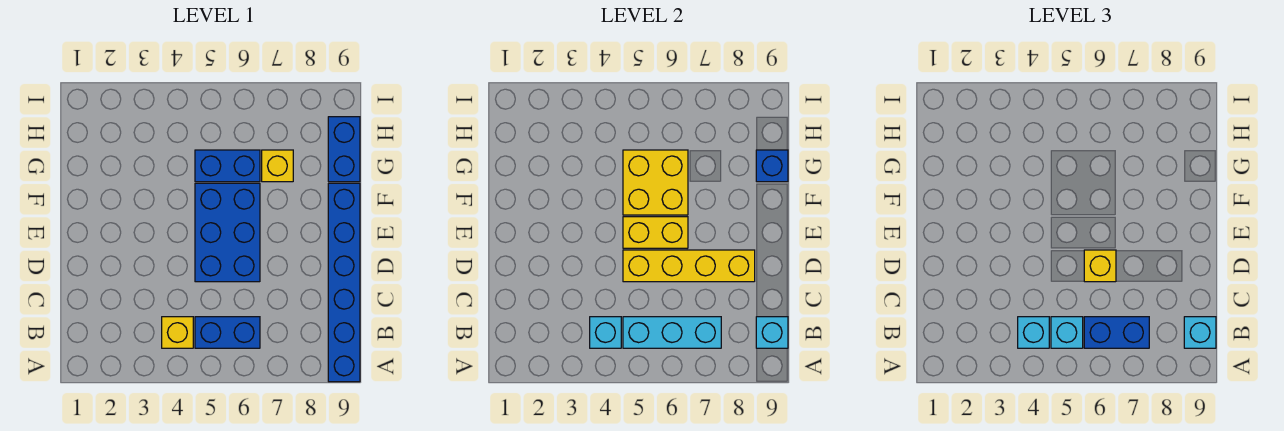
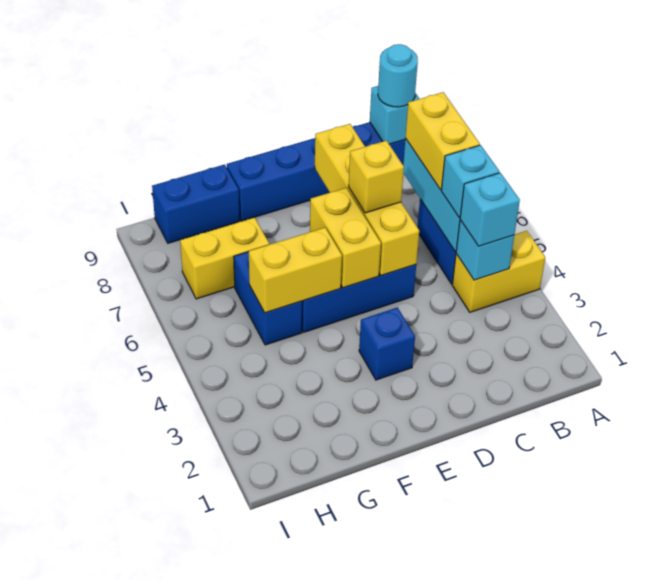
yellow brick B4 level 1 -> yellow brick A4:B4 level 1
blue brick B6:B7 level 3 -> yellow brick B6:B7 level 3
cyan brick B9 level 3 -> cyan round brick B9 level 3
yellow brick F5:G6 level 2 -> yellow brick F5:G5 level 2
yellow brick G7 level 1 -> yellow brick G7:H7 level 1
blue brick G9 level 2 -> blue brick E3 level 1

